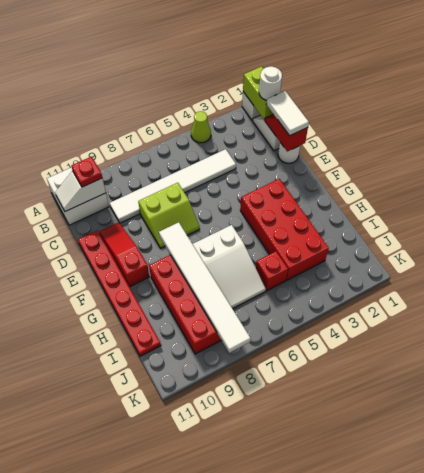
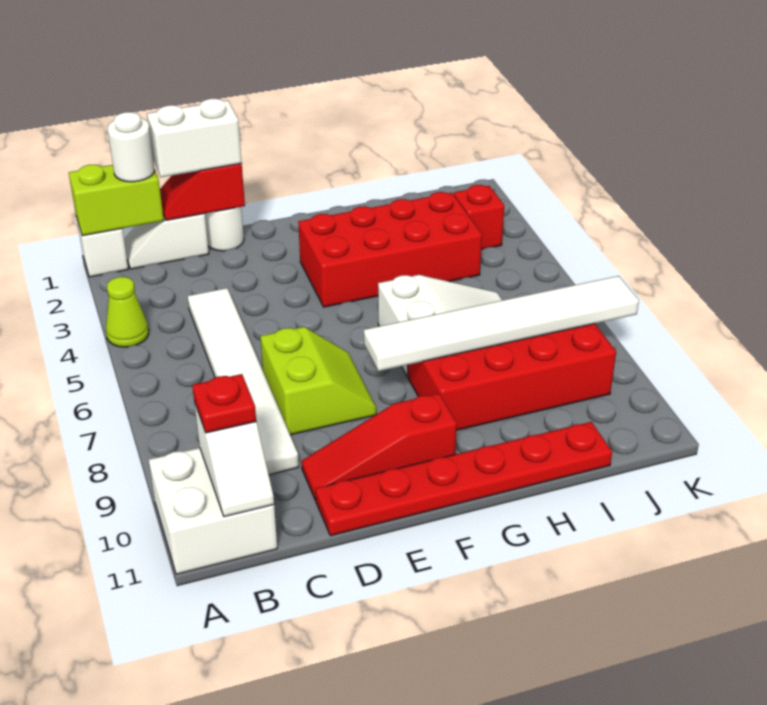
white tile C1:D1 level 3 -> white brick C1:D1 level 3
red brick I5 level 1 -> red brick J3 level 1

